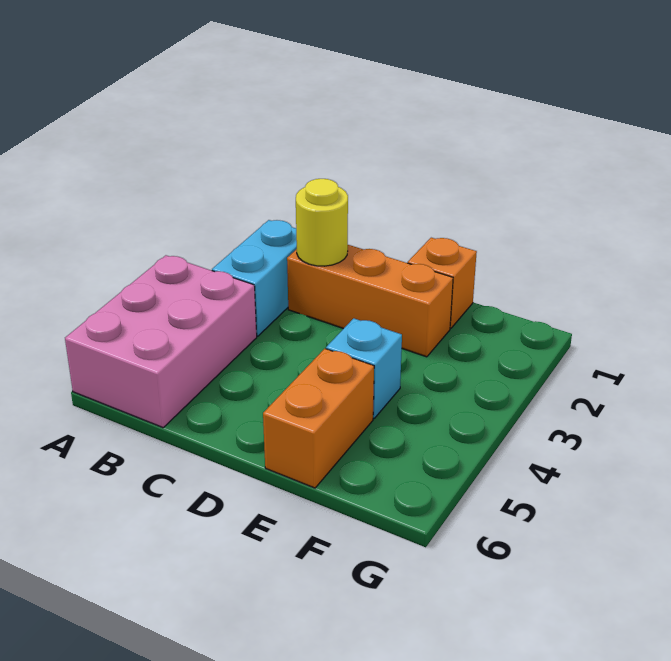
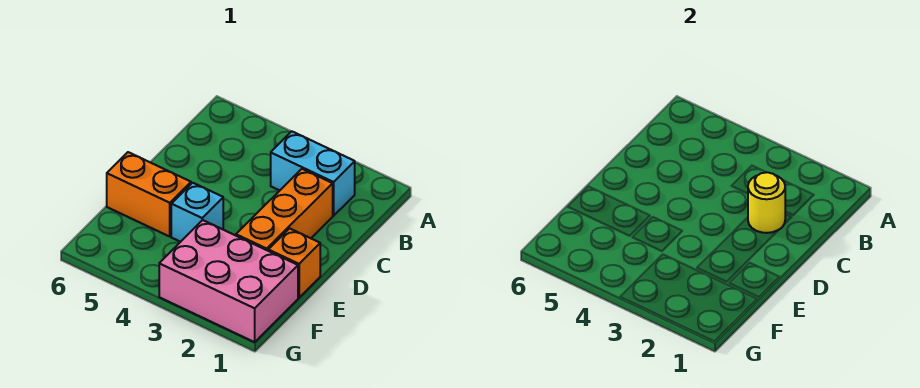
pink brick A4:B6 level 1 -> pink brick F1:G3 level 1

